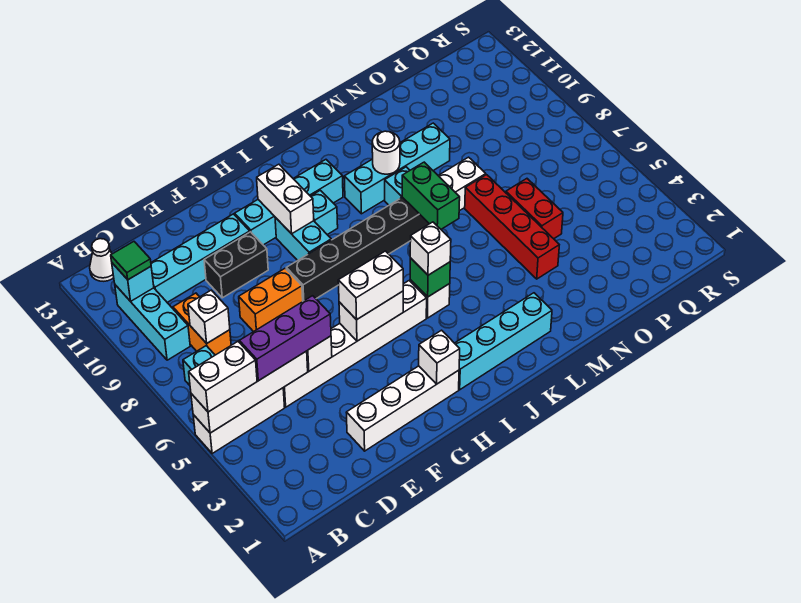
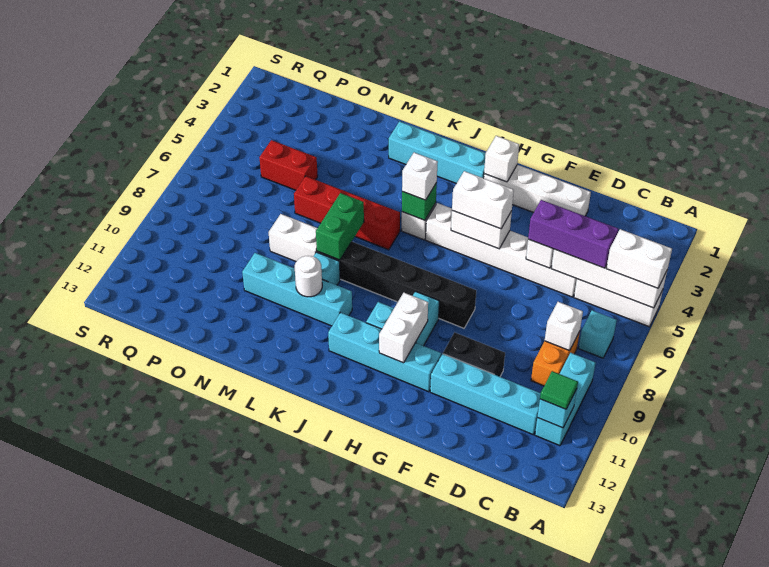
white cone B13 level 1 -> none
orange brick E8:F8 level 1 -> none
red brick N4:N7 level 1 -> red brick K6:N6 level 1
red brick O5:O6 level 1 -> red brick O5:P5 level 1

